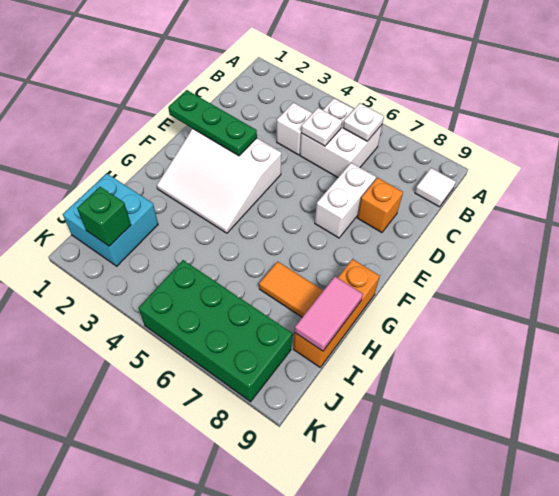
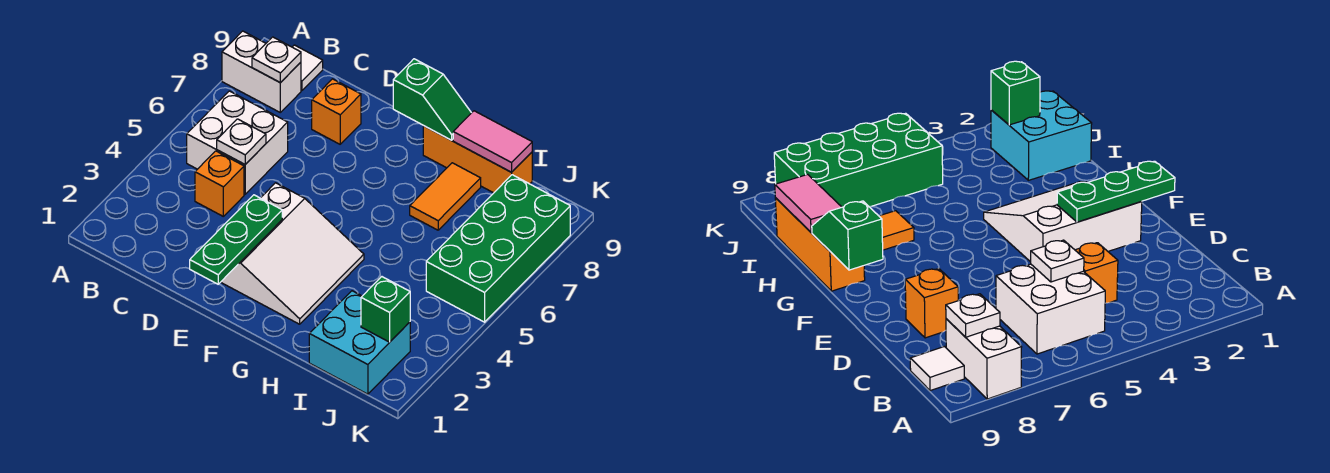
white plate B6 level 2 -> white plate B8 level 2
white brick C4 level 1 -> orange brick C4 level 1
white brick D7:E7 level 1 -> white brick A8:B8 level 1
none -> green slope F9:G9 level 2 top F

